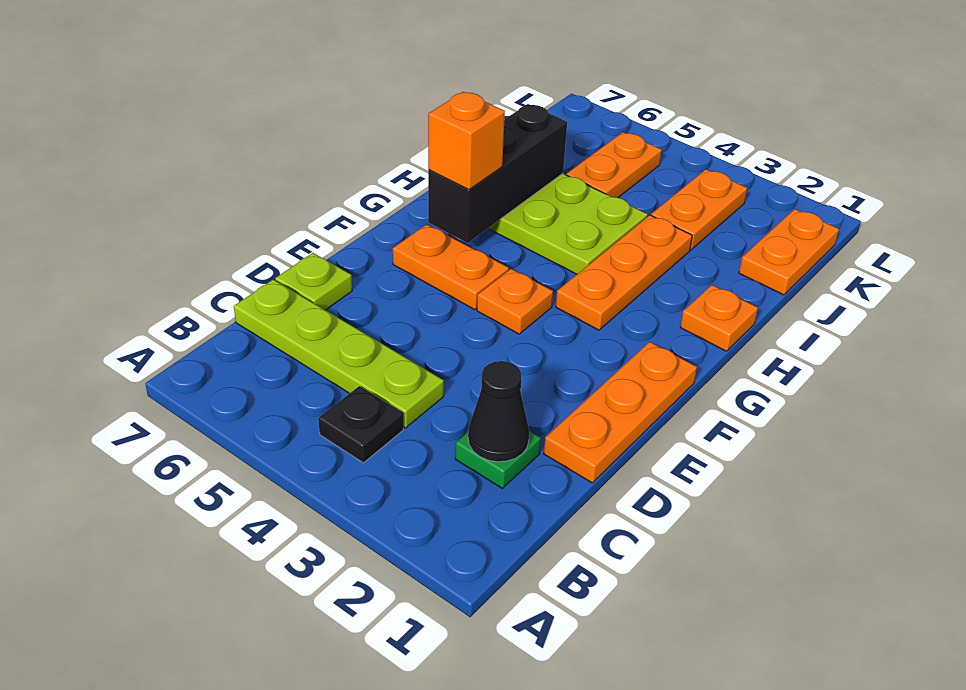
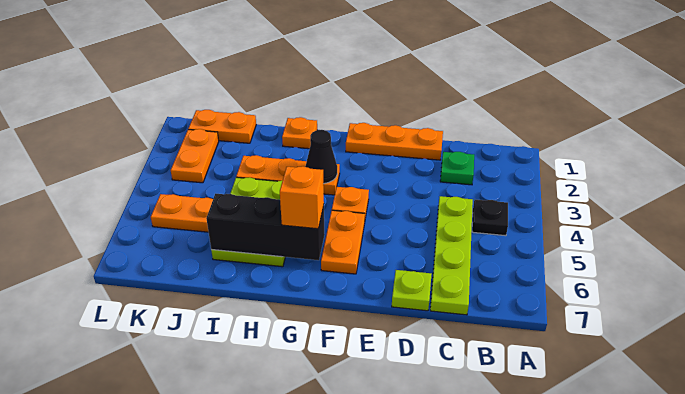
black cone C2 level 2 -> black cone G3 level 2
orange plate J3:K3 level 1 -> orange plate K2:K3 level 1

